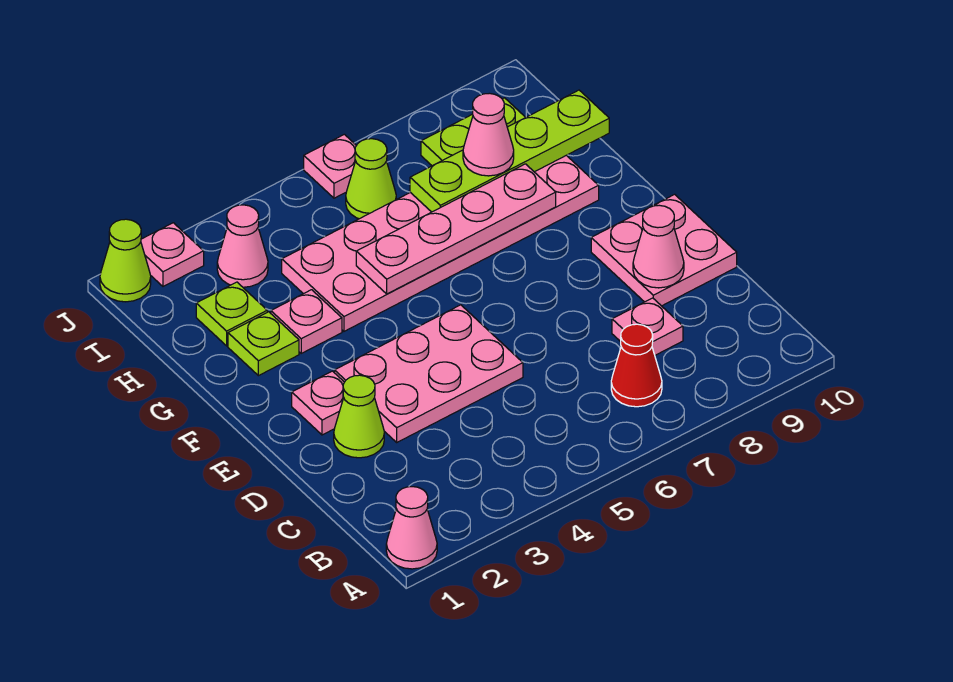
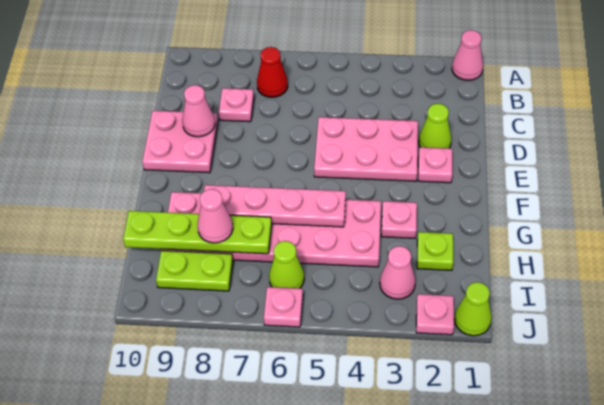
lime plate G2 level 1 -> none

